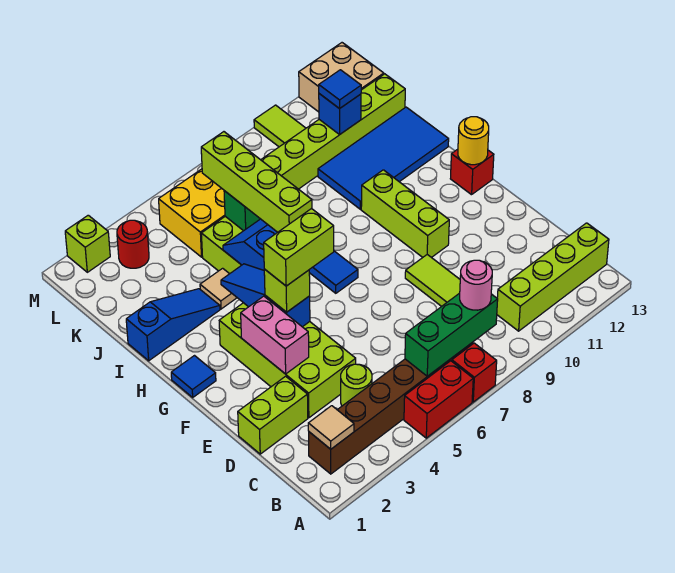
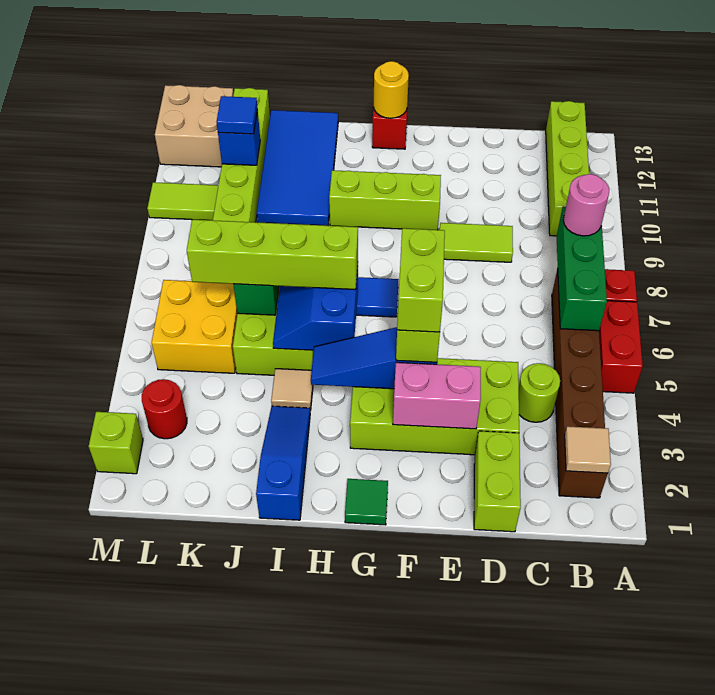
blue tile G1 level 1 -> green tile G1 level 1

